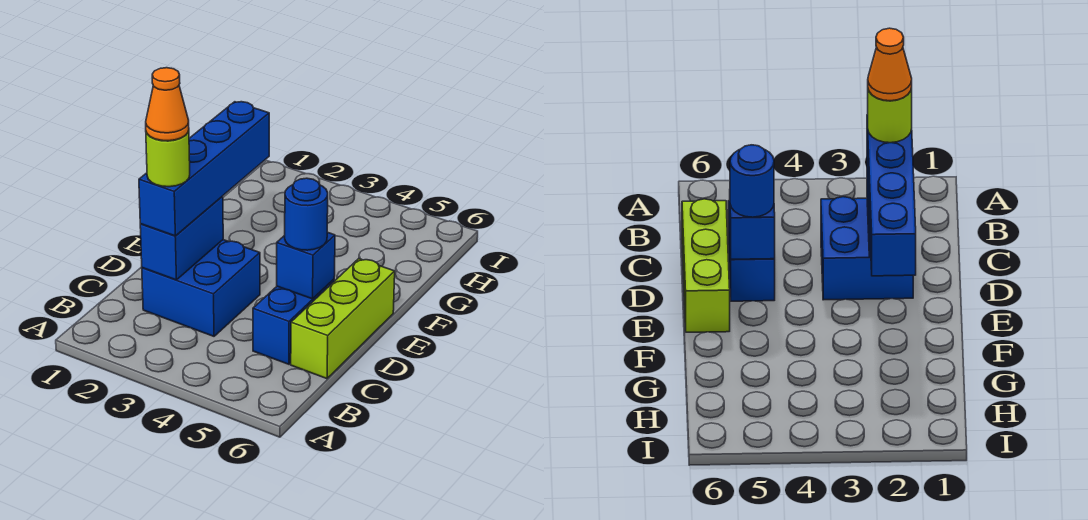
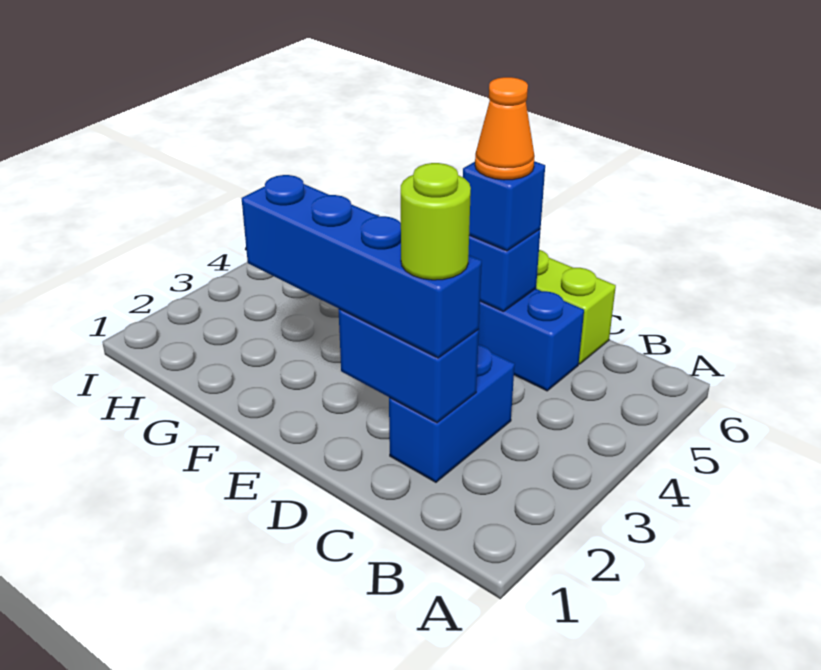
blue brick C2:D3 level 1 -> blue brick C2:C3 level 1
orange cone C2 level 5 -> orange cone D5 level 4
blue round brick D5 level 3 -> blue brick D5 level 3

